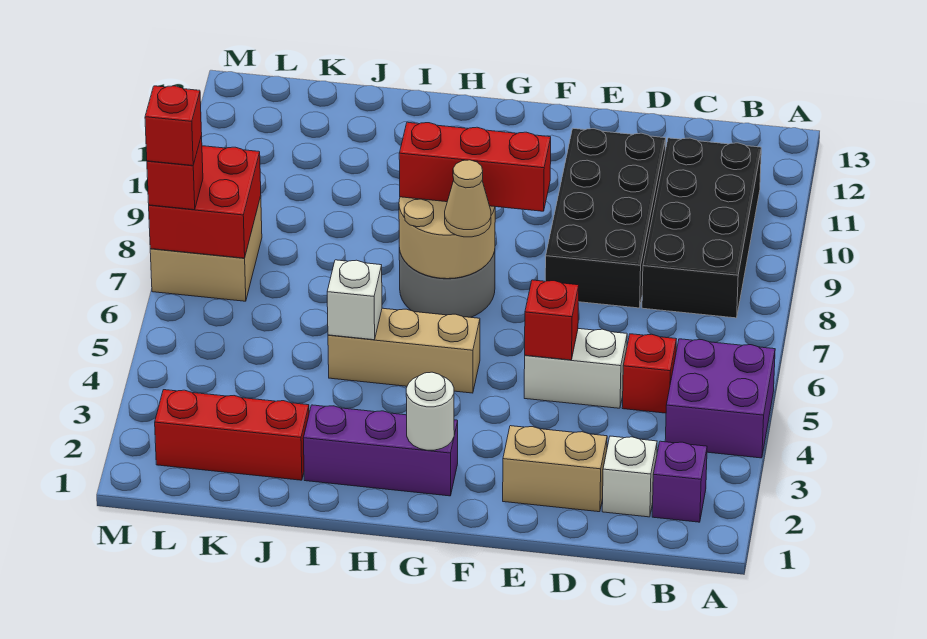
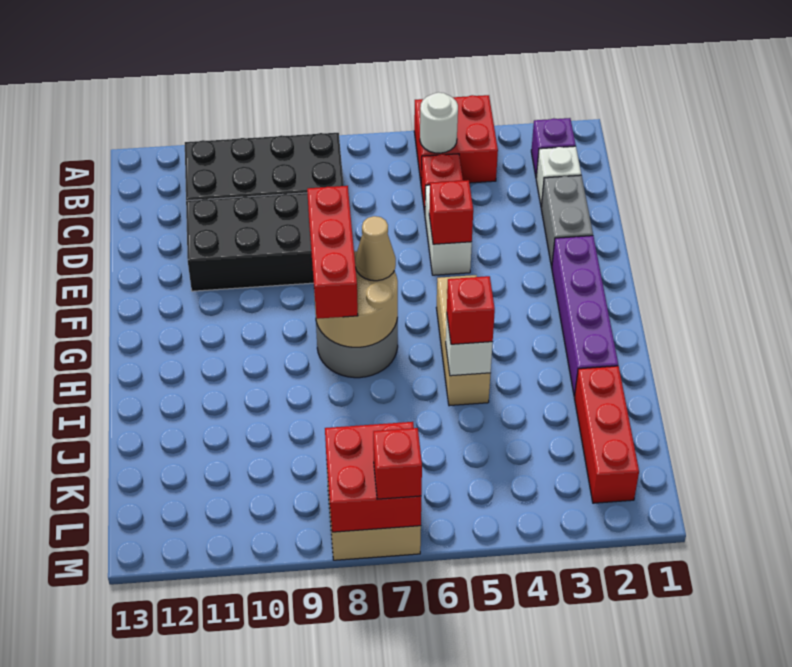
purple brick A4:B5 level 1 -> red brick A4:B5 level 1
tan brick D2:E2 level 1 -> grey brick D2:E2 level 1
purple brick G2:I2 level 1 -> purple brick F2:I2 level 1
white round brick G2 level 2 -> white round brick B5 level 2
red brick M7 level 4 -> red brick I5 level 3

